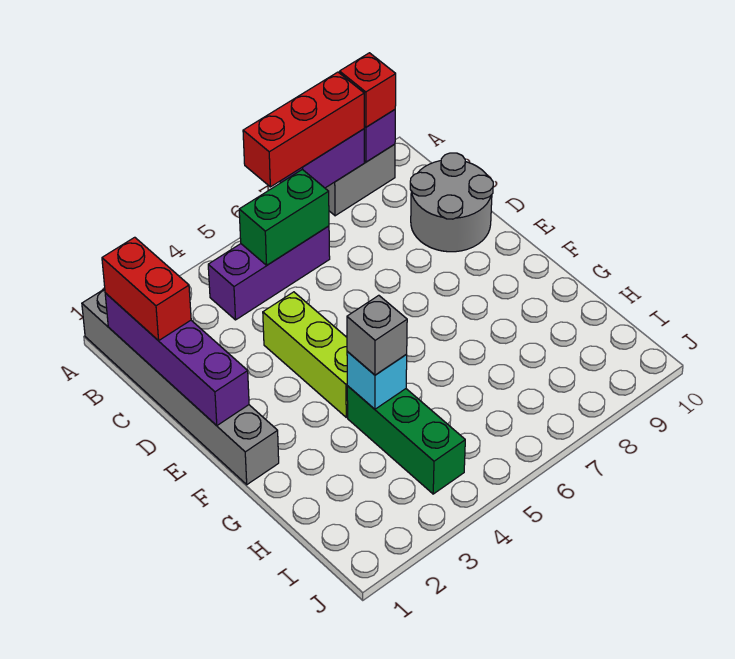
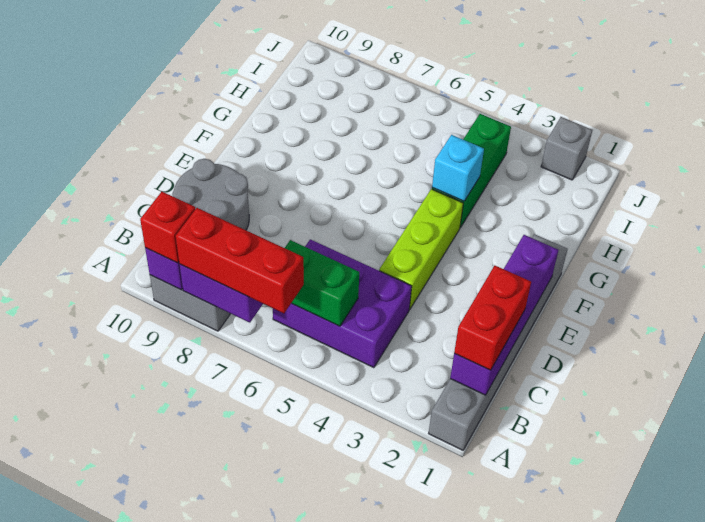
purple brick B4:B6 level 1 -> purple brick B4:C6 level 1
grey brick G4 level 3 -> grey brick J2 level 1

